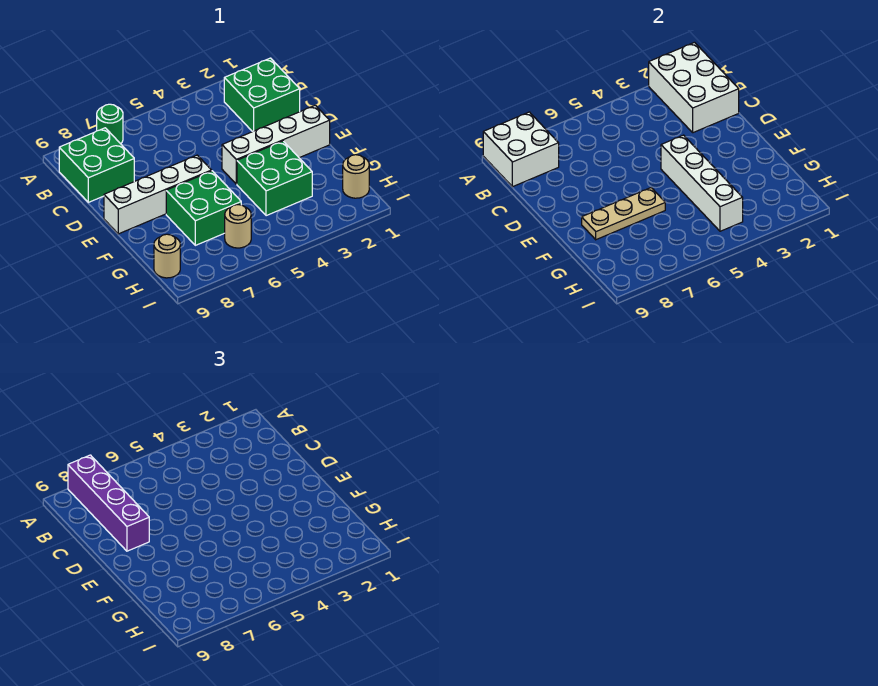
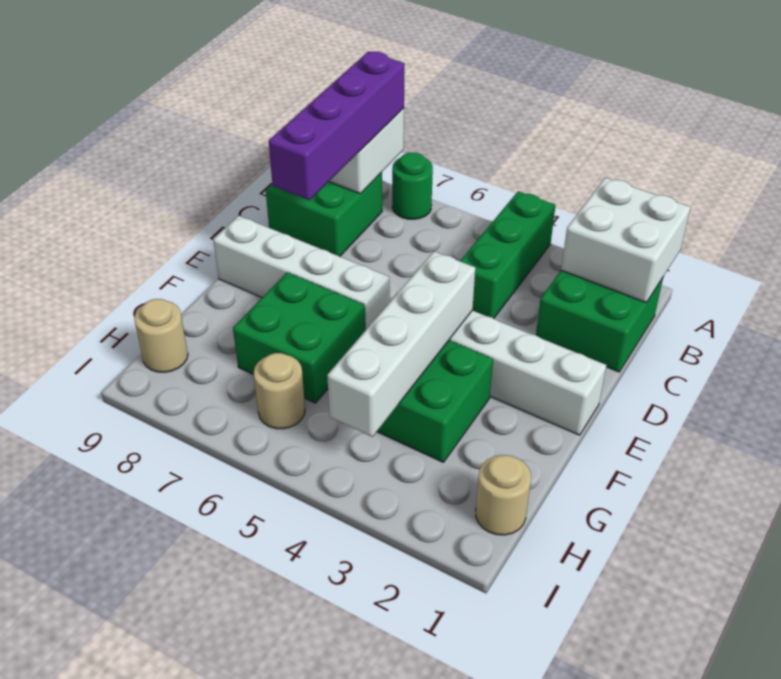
white brick A1:C2 level 2 -> white brick A1:B2 level 2
none -> green brick A4:C4 level 1
tan plate F6:F8 level 2 -> none

